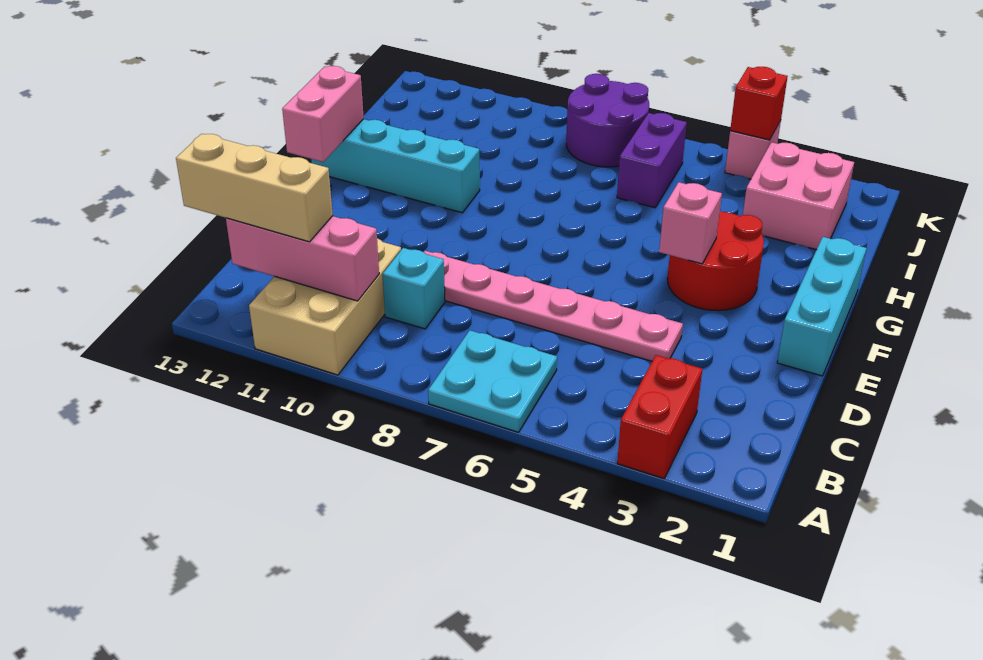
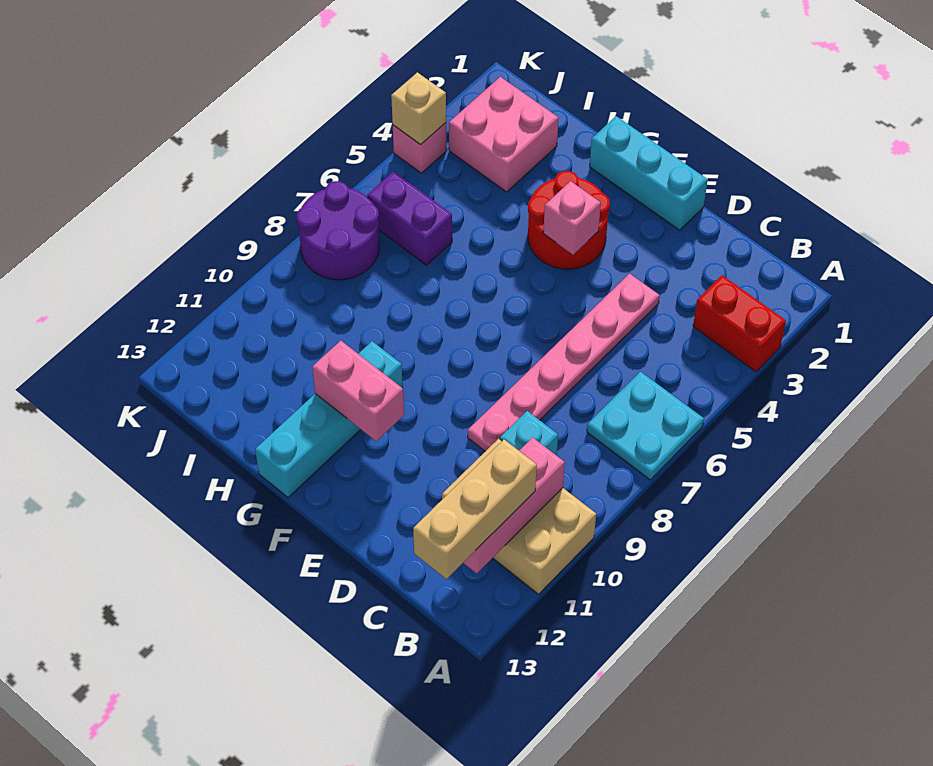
pink brick F13:G13 level 2 -> pink brick F11:G11 level 2
red brick K4 level 2 -> tan brick K4 level 2

